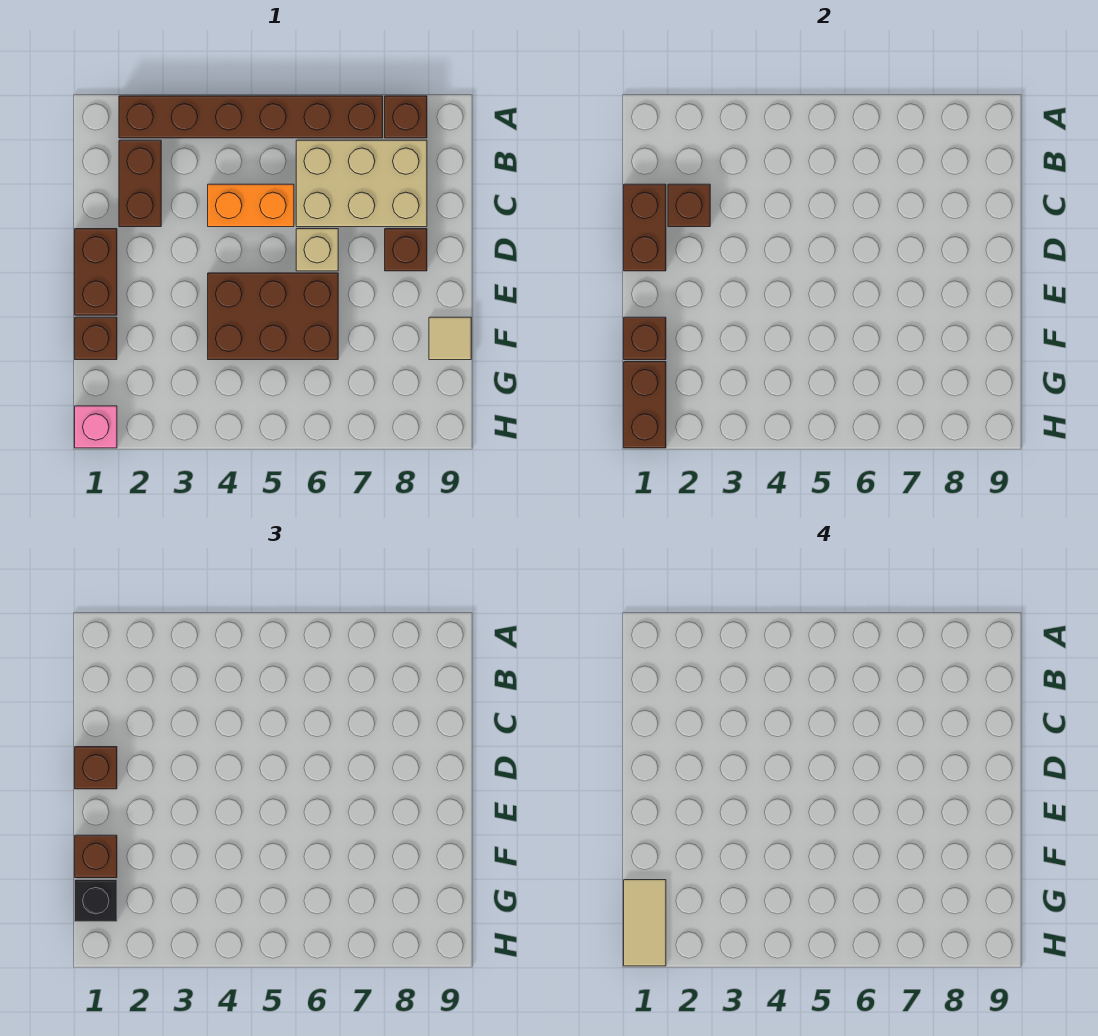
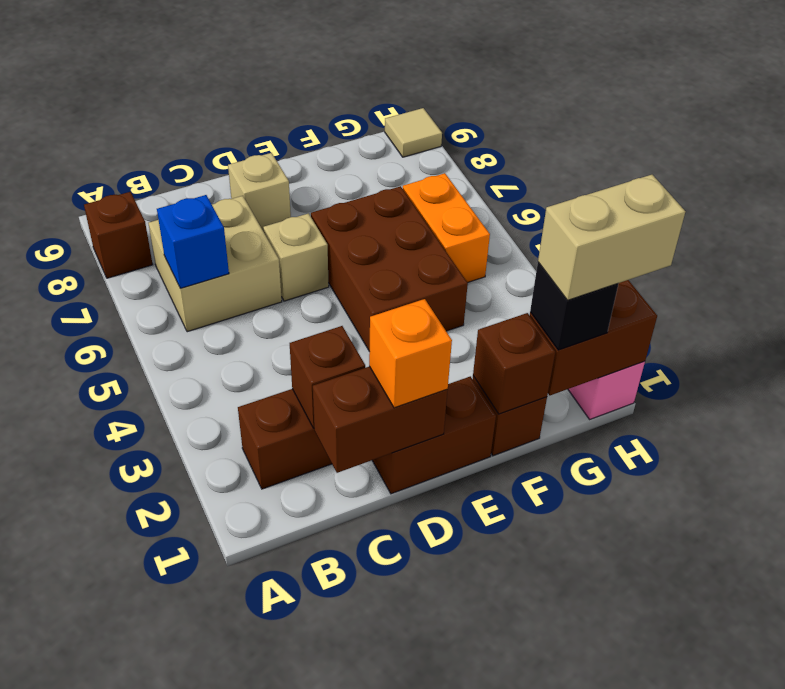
brown brick A2:A7 level 1 -> none
tan brick B6:C8 level 1 -> tan brick B6:C7 level 1
none -> blue brick B6 level 2
orange brick C4:C5 level 1 -> orange brick G5:G6 level 1
brown brick D1 level 3 -> orange brick D1 level 3
brown brick D8 level 1 -> tan brick D8 level 1
brown brick F1 level 3 -> none
tan tile F9 level 1 -> tan tile H9 level 1
tan tile G1:H1 level 4 -> tan brick G1:H1 level 4

